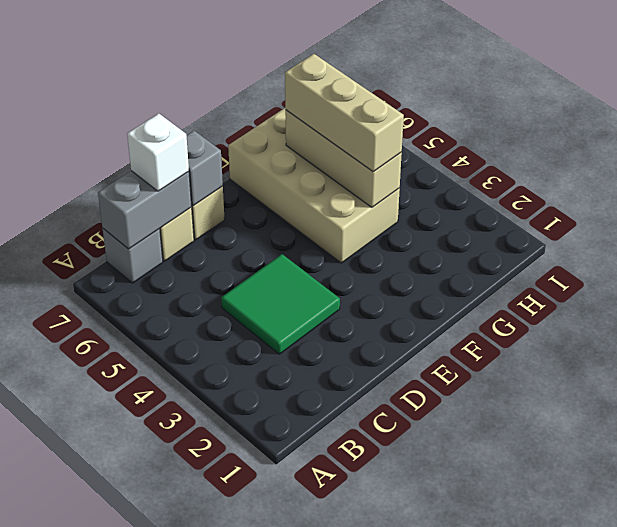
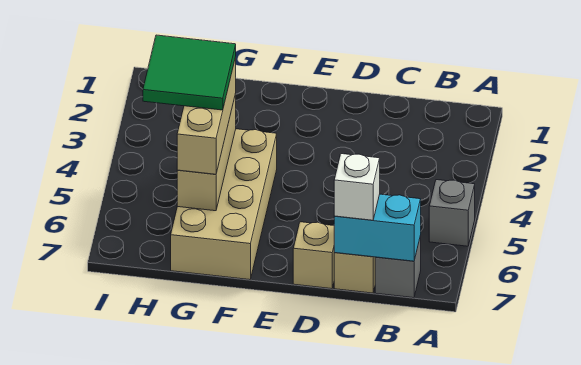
grey brick B7:C7 level 2 -> cyan brick B7:C7 level 2
green tile C3:D4 level 1 -> green tile G4:H5 level 4
grey brick D7 level 2 -> grey brick A5 level 1

